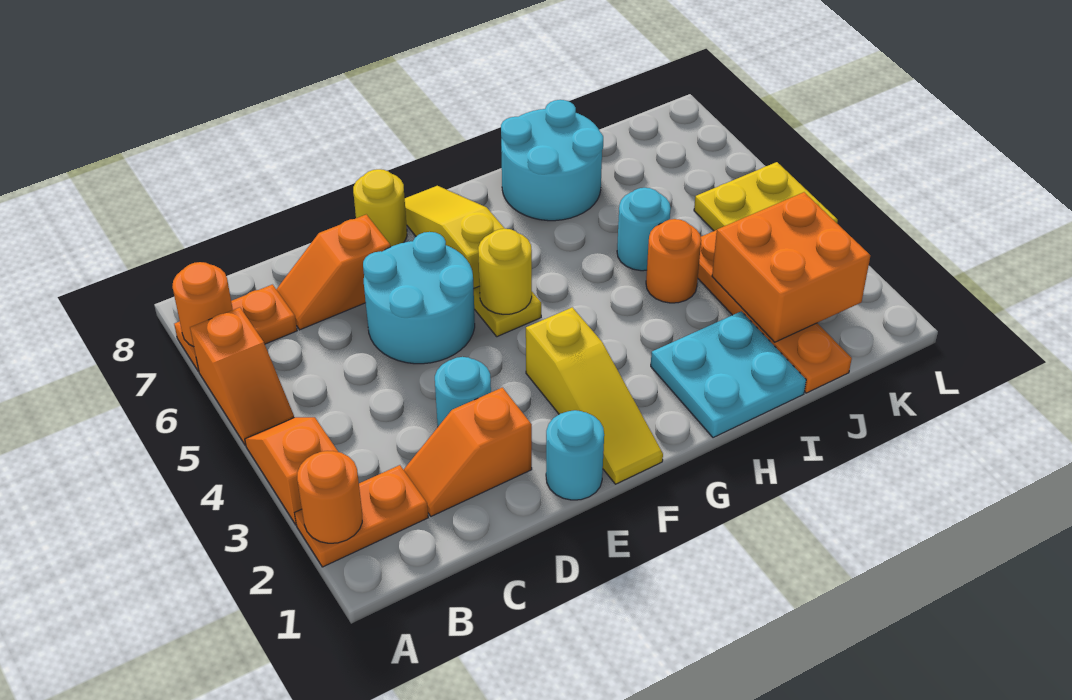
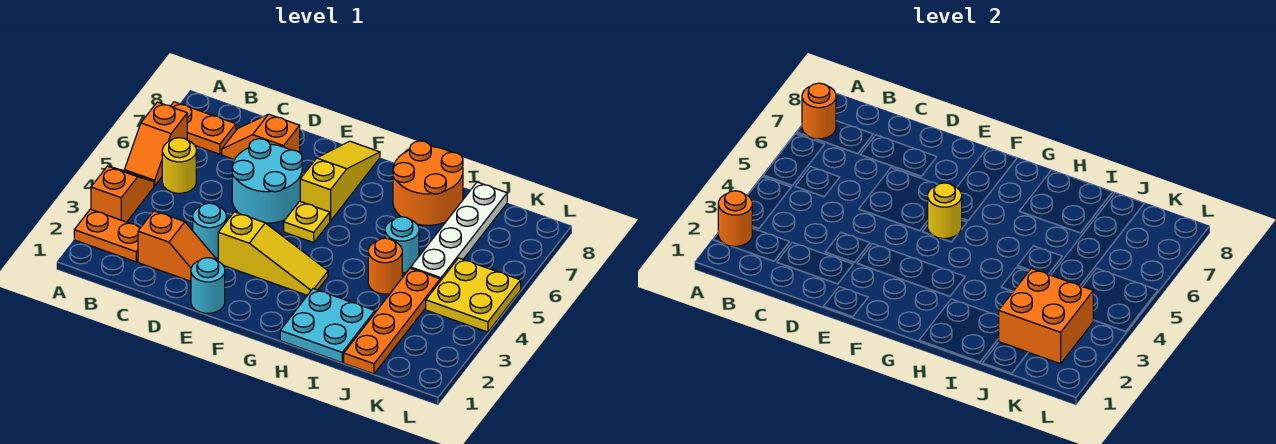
orange slope C2:D2 level 1 top D -> orange slope C2:D2 level 1 top C
yellow round brick E8 level 1 -> yellow round brick B5 level 1
yellow slope F1:F3 level 1 top 3 -> yellow slope E3:G3 level 1 top E
cyan round brick H7:I8 level 1 -> orange round brick H7:I8 level 1
none -> white plate J5:J8 level 1

